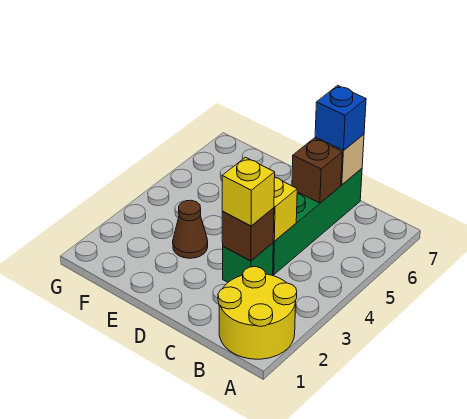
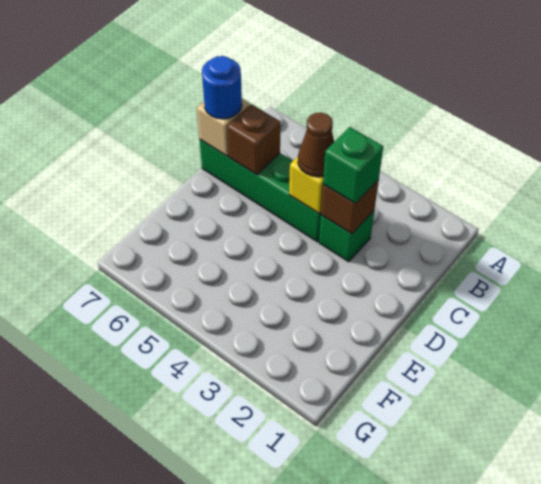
yellow round brick A1:B2 level 1 -> none
yellow brick C3 level 3 -> green brick C3 level 3
blue brick C7 level 3 -> blue round brick C7 level 3
brown cone E3 level 1 -> brown cone C4 level 3

